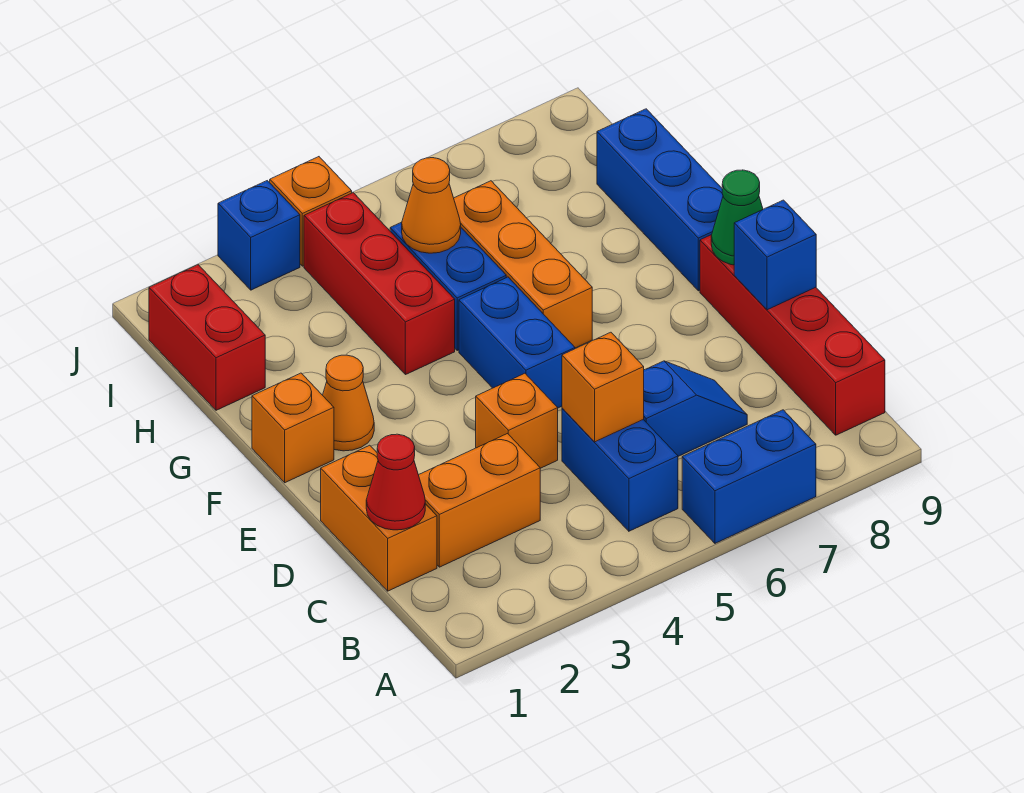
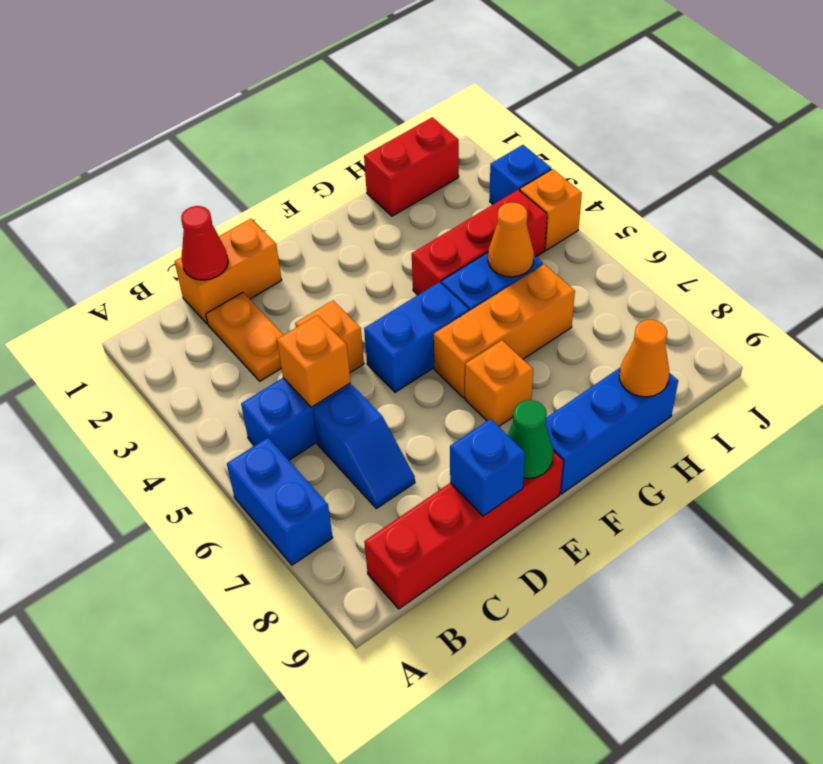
orange brick C2:C3 level 1 -> orange plate C2:C3 level 1
orange brick F1 level 1 -> orange brick F7 level 1
orange cone F2 level 1 -> orange cone H9 level 2

